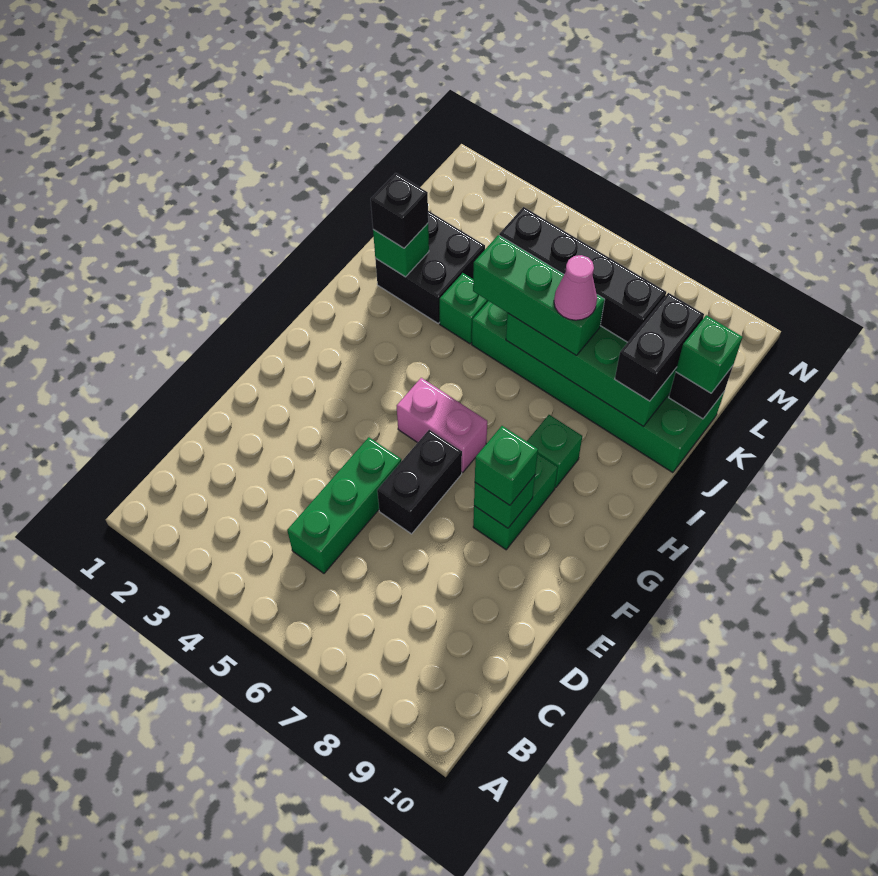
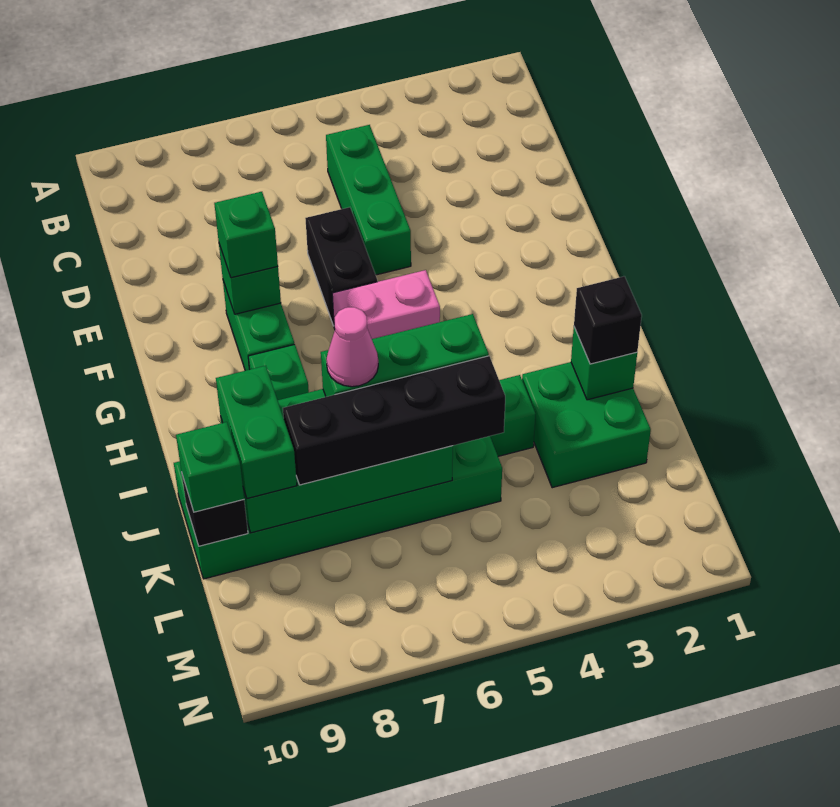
black brick J2:K3 level 1 -> green brick J2:K3 level 1
black brick J9:K9 level 3 -> green brick J9:K9 level 3

